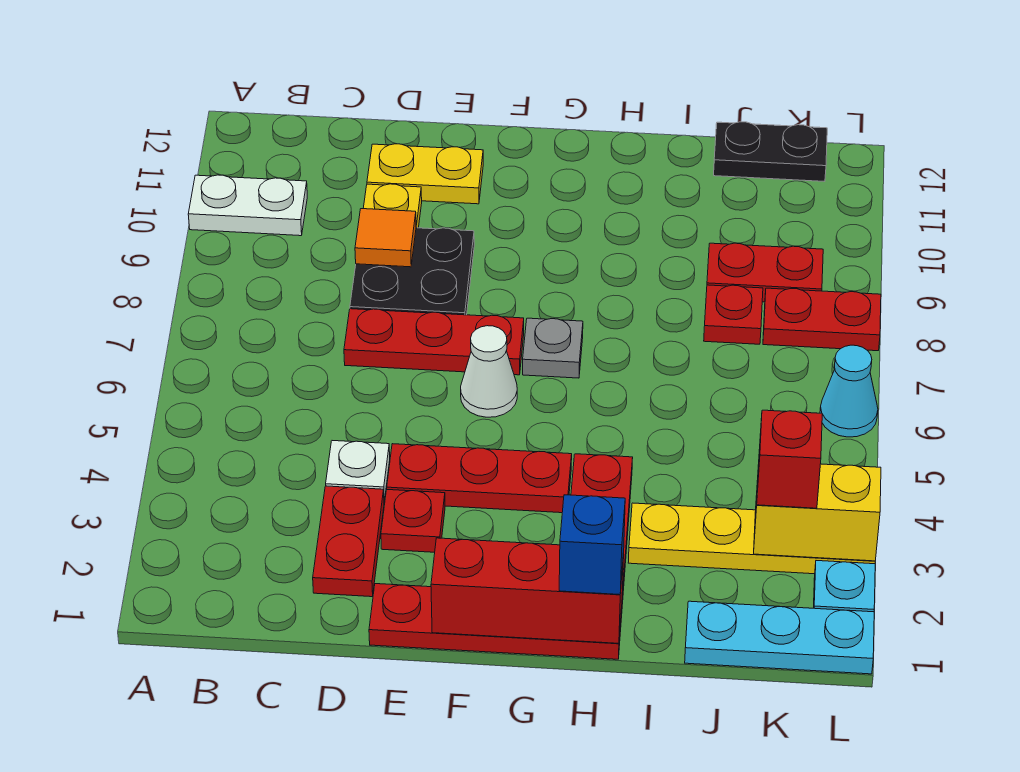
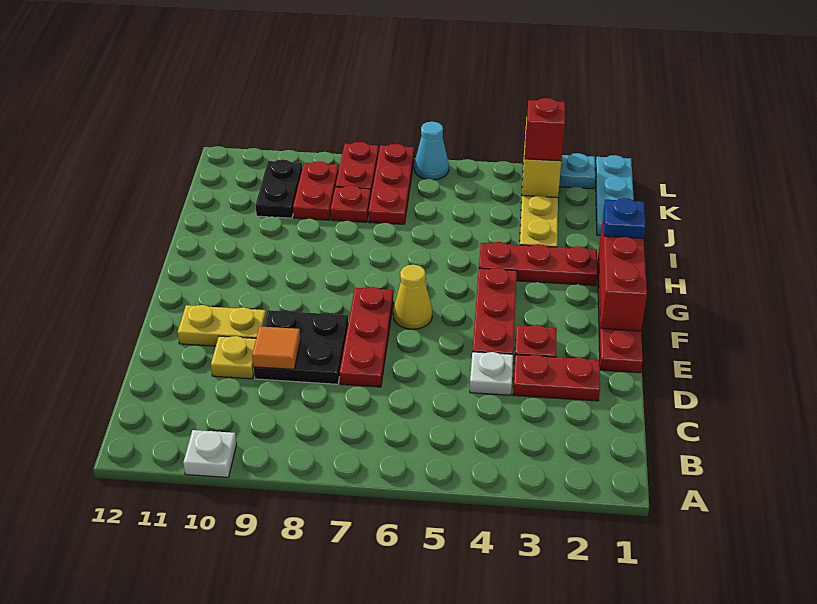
white plate A10:B10 level 1 -> white plate A10 level 1
yellow plate D11:E11 level 1 -> yellow plate E10:E11 level 1
white cone F6 level 1 -> yellow cone F6 level 1
grey plate G7 level 1 -> none
blue brick H1 level 3 -> blue plate H1 level 3
none -> red plate J7:L7 level 1
black plate J12:K12 level 1 -> black plate J10:K10 level 1

